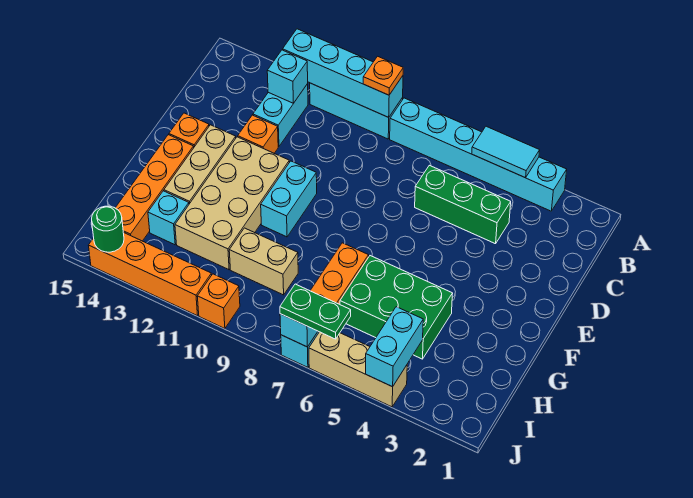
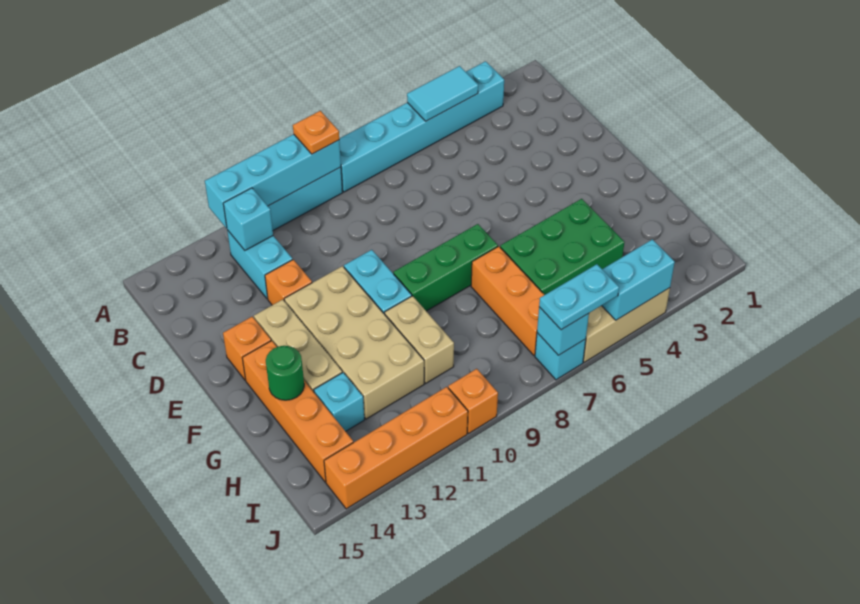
green brick C4:C6 level 1 -> green brick F7:F9 level 1
tan brick H9:H10 level 1 -> tan brick G10:H10 level 1
cyan brick I4:J4 level 2 -> cyan brick J4:J5 level 2
green plate J6:J7 level 3 -> cyan plate J6:J7 level 3
green round brick J14 level 2 -> green round brick G14 level 2

